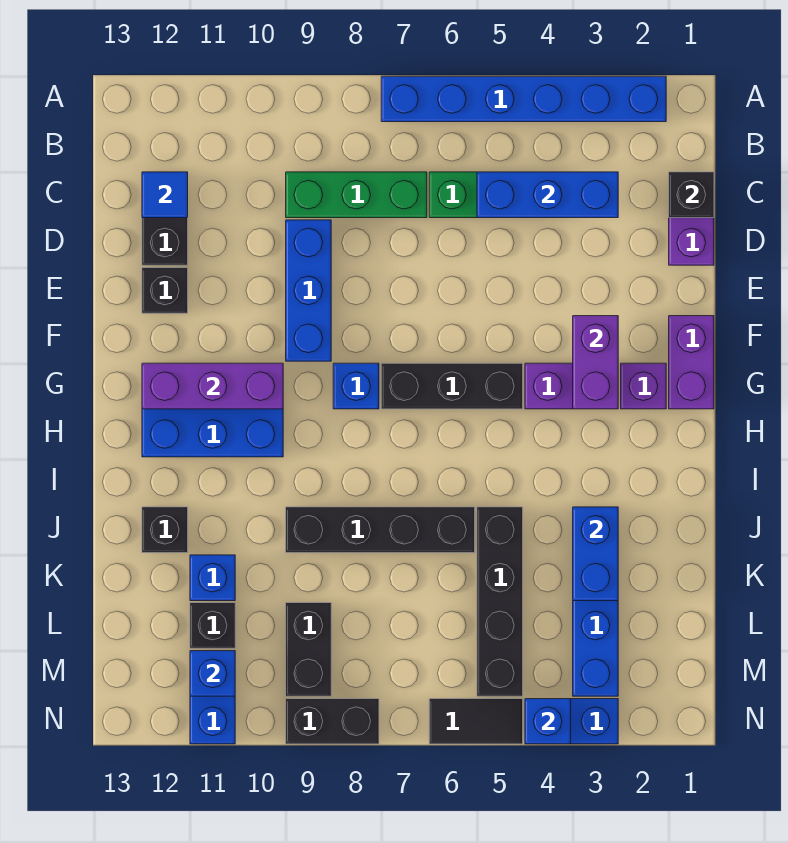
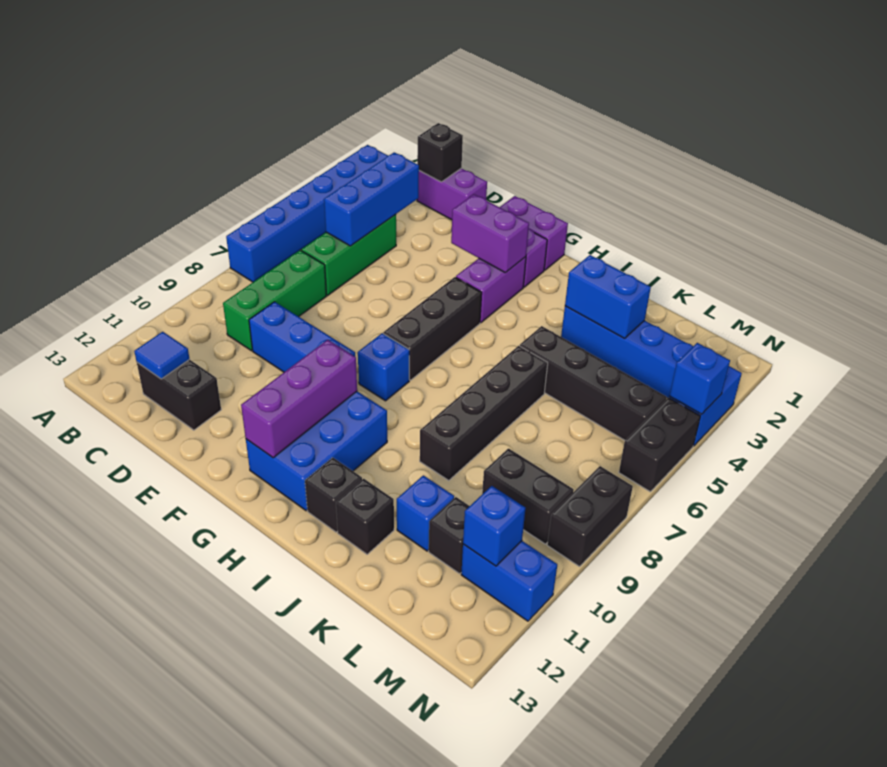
black brick E12 level 1 -> black brick I12 level 1
black tile N5:N6 level 1 -> black brick N5:N6 level 1

